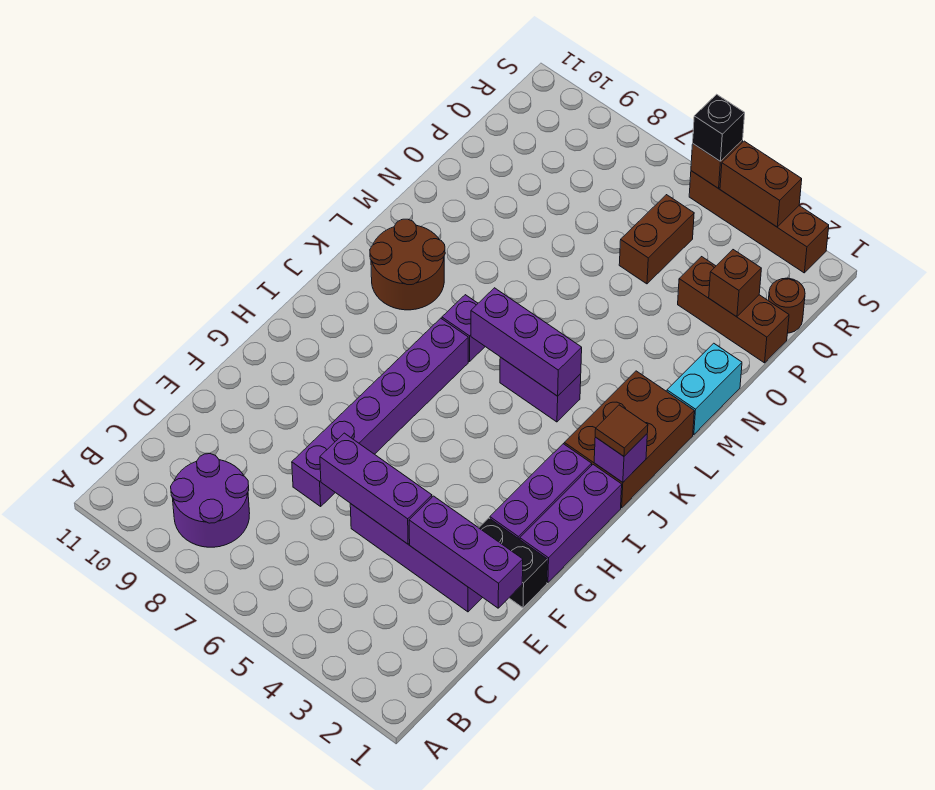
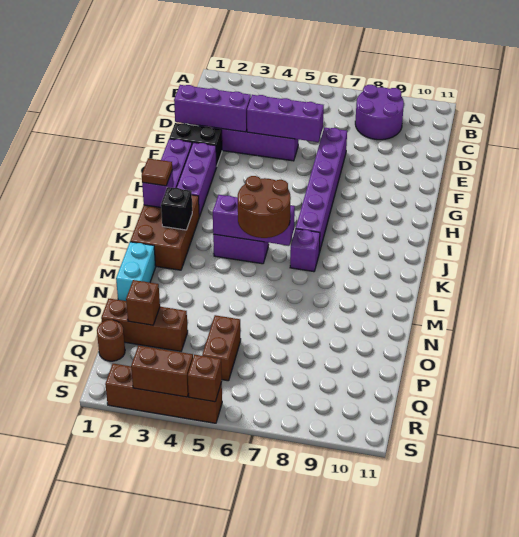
brown round brick K9:L10 level 1 -> brown round brick K5:L6 level 3
black brick S5 level 3 -> black brick K2 level 2

